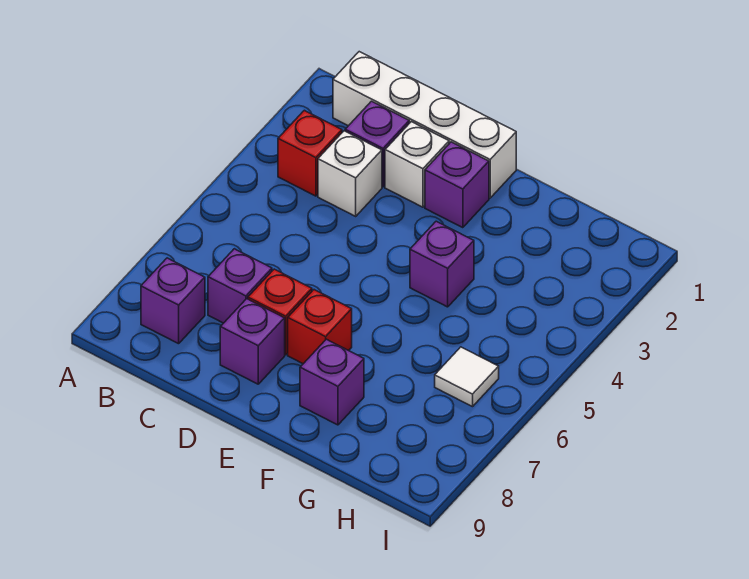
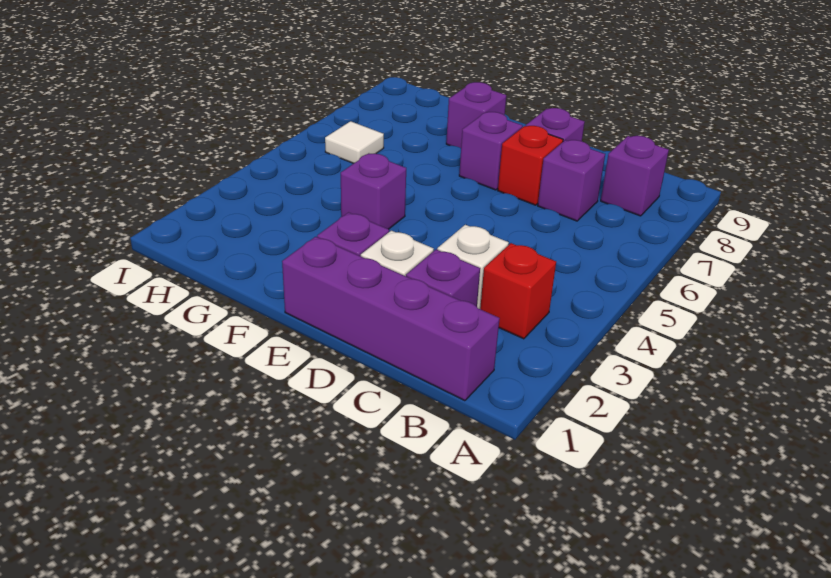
white brick B1:E1 level 1 -> purple brick B1:E1 level 1
red brick E7 level 1 -> purple brick E7 level 1

